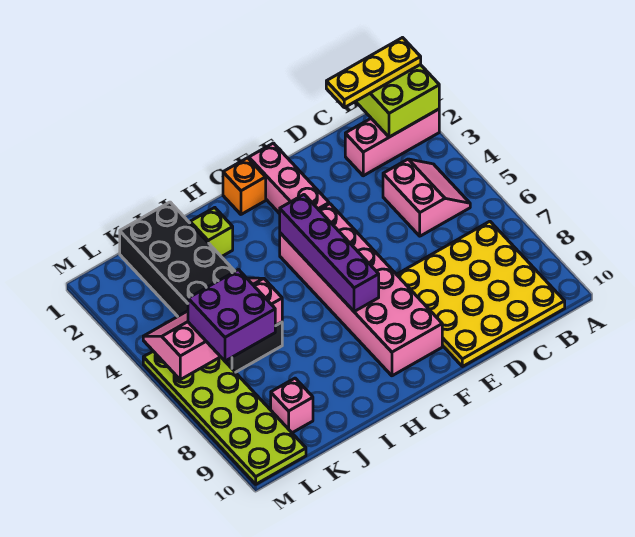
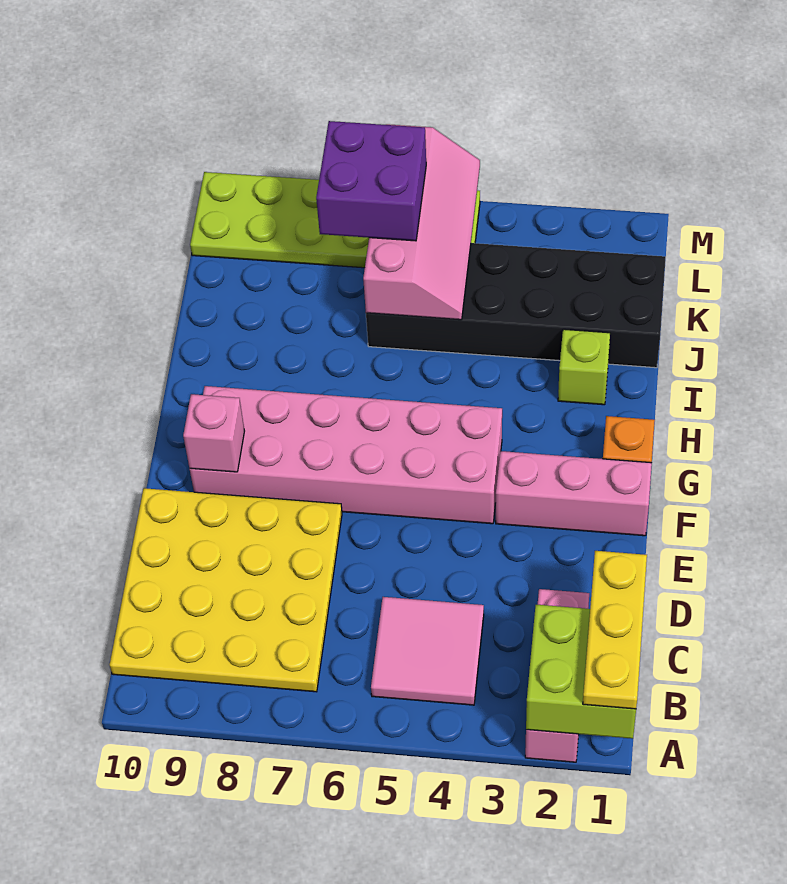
pink slope B4:C5 level 1 top C -> pink tile B4:C5 level 1
purple brick G4:G7 level 2 -> none
pink brick K9 level 1 -> pink brick F9 level 2

